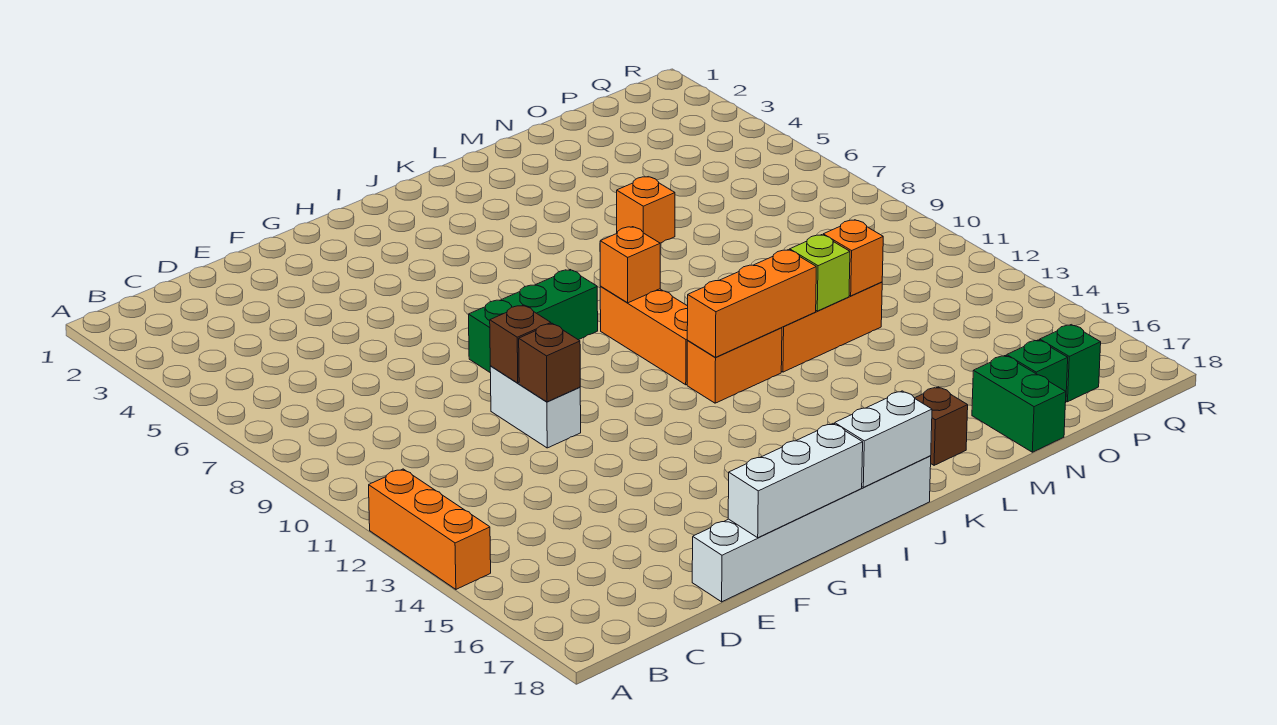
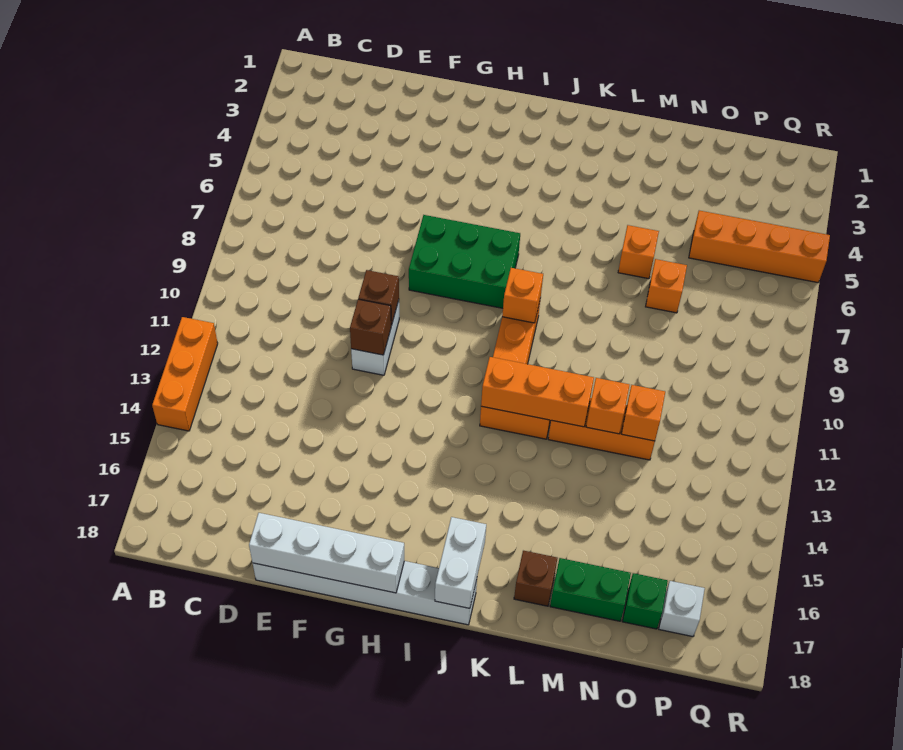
white brick F18:H18 level 2 -> white brick E18:H18 level 2
green brick G8:I8 level 1 -> green brick G7:I8 level 1
white brick I18:J18 level 2 -> white brick J17:J18 level 2
lime brick M12 level 2 -> orange brick M12 level 2
none -> orange brick N7 level 1
green brick N17:N18 level 1 -> green brick M17:N17 level 1
none -> orange brick O5:R5 level 1
green brick P17 level 1 -> white brick P17 level 1

